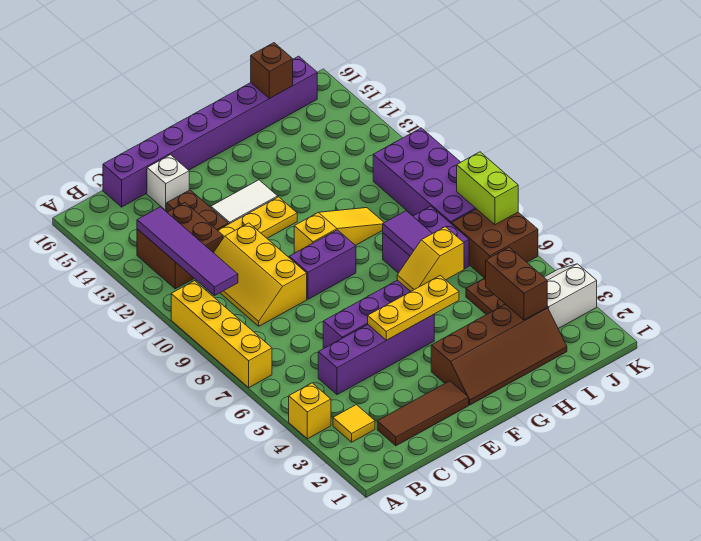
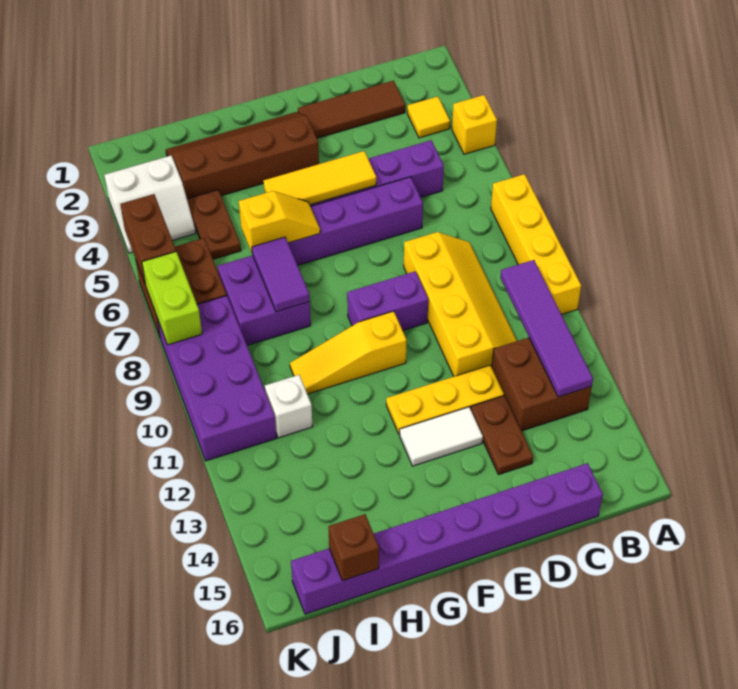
yellow slope C9:D11 level 1 top D -> yellow slope C8:D11 level 1 top D
white brick D15 level 1 -> white brick I11 level 1
yellow plate E5:G5 level 2 -> yellow tile E5:G5 level 2
brown brick I3:I4 level 2 -> brown brick K5:K6 level 2

